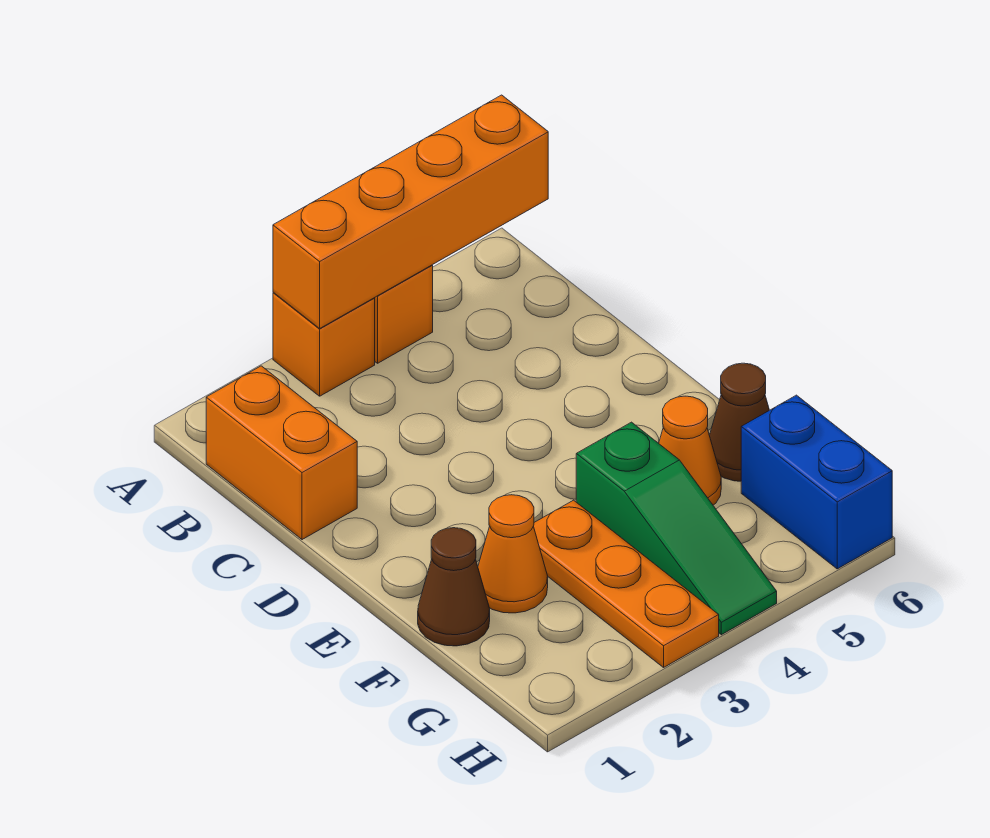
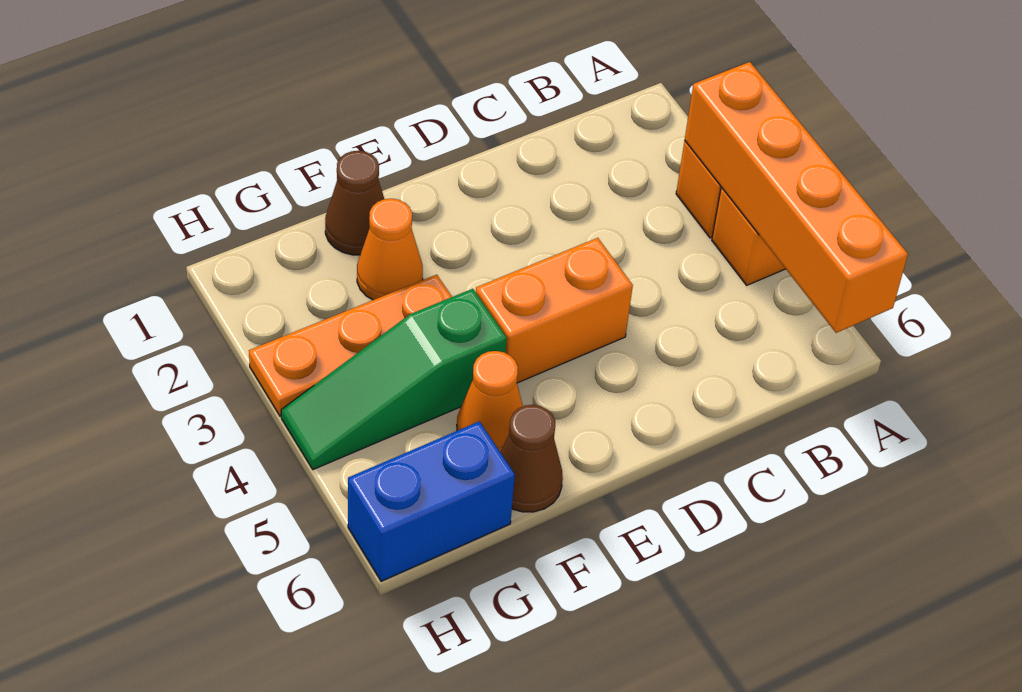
orange brick B1:C1 level 1 -> orange brick D4:E4 level 1

